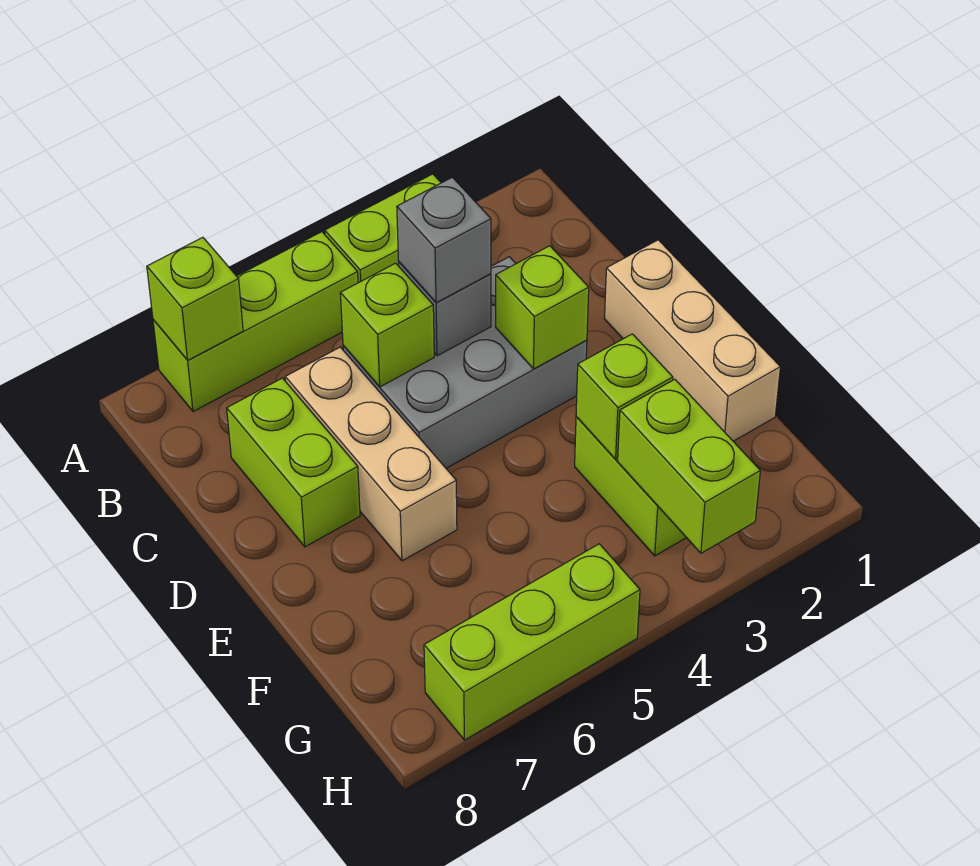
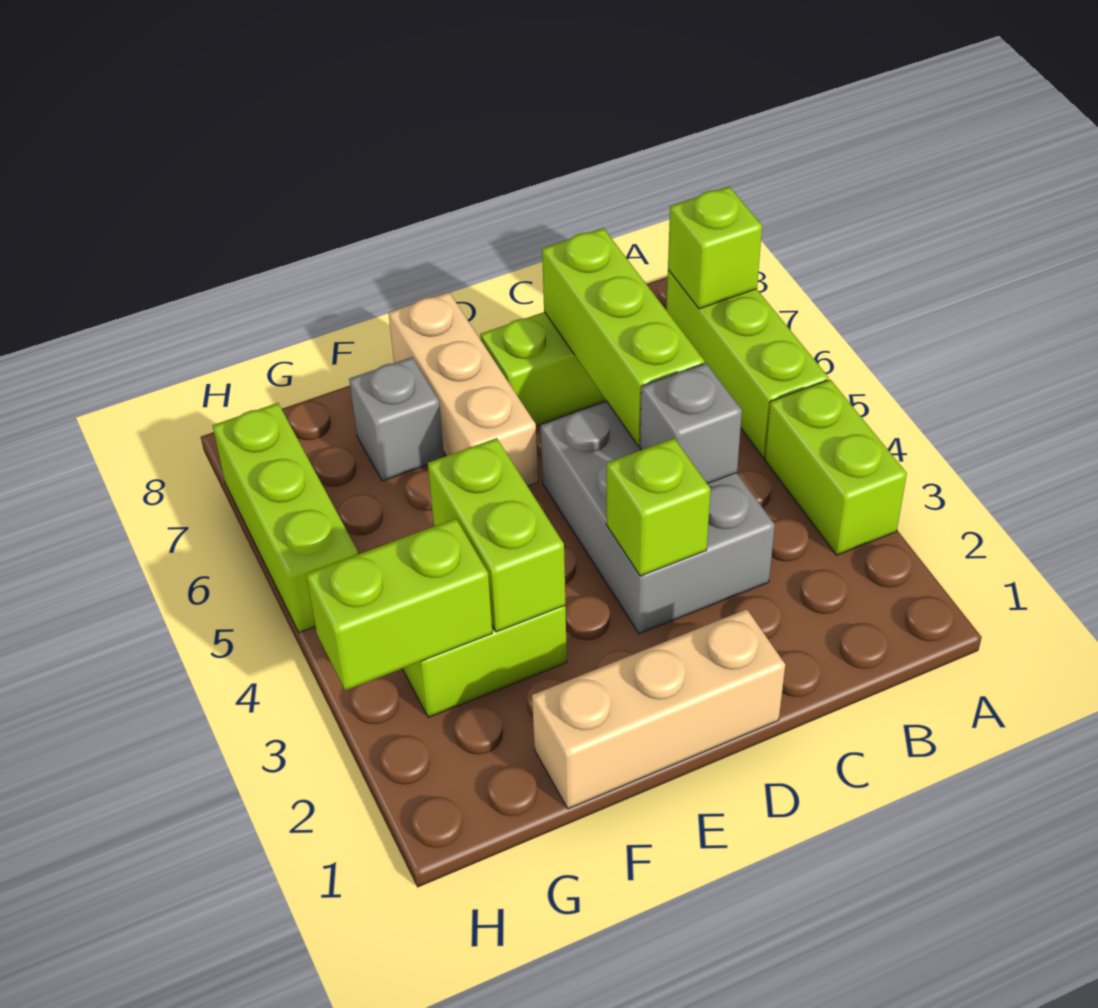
grey brick C4 level 3 -> grey brick F7 level 1
lime brick C5 level 2 -> lime brick C5:C7 level 2
tan brick C6:E6 level 1 -> tan brick E6:E8 level 1
lime brick F3 level 2 -> lime brick F3:F4 level 2

